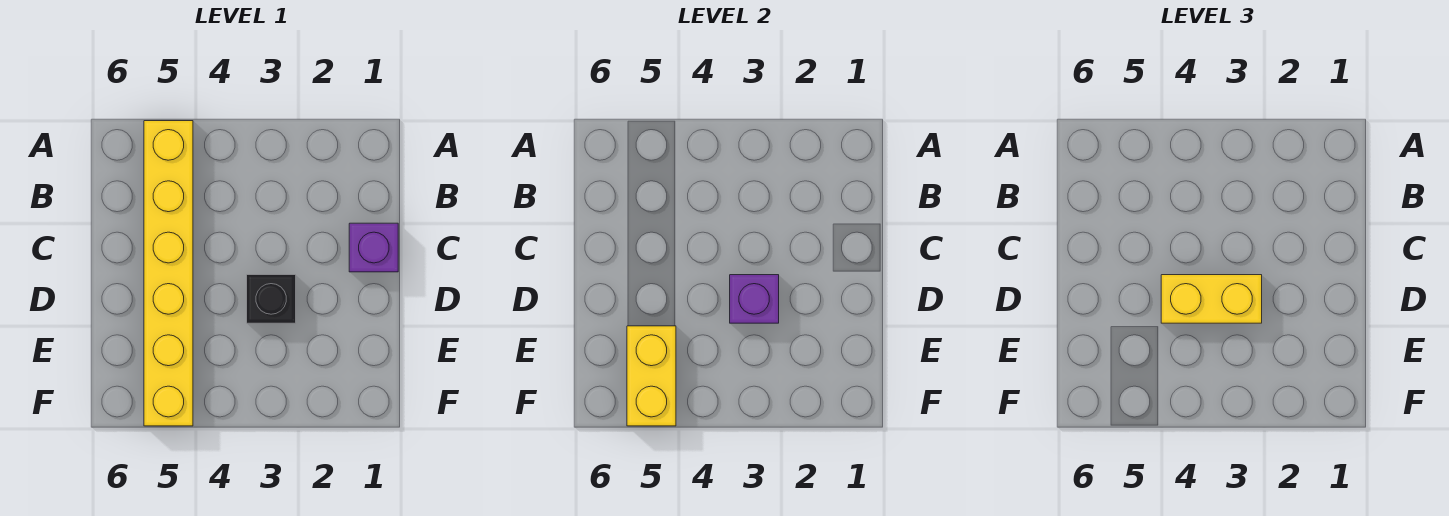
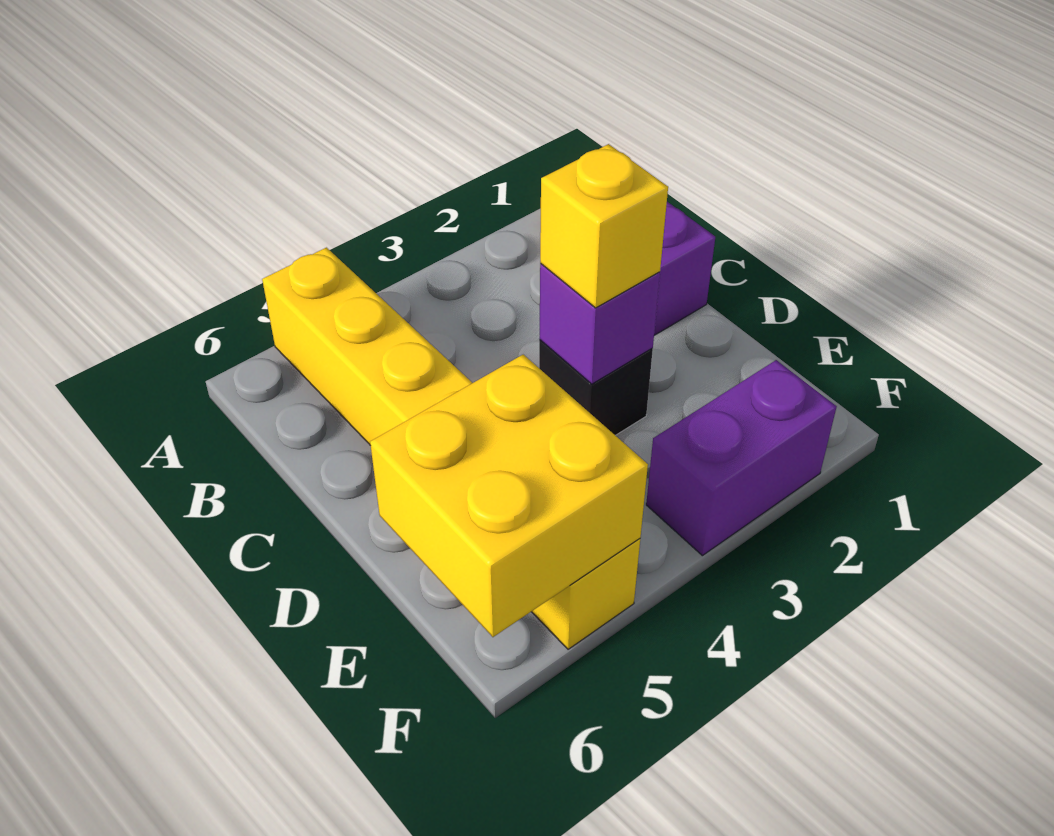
yellow brick D3:D4 level 3 -> yellow brick D3 level 3
yellow brick E5:F5 level 2 -> yellow brick E5:F6 level 2
none -> purple brick F2:F3 level 1

